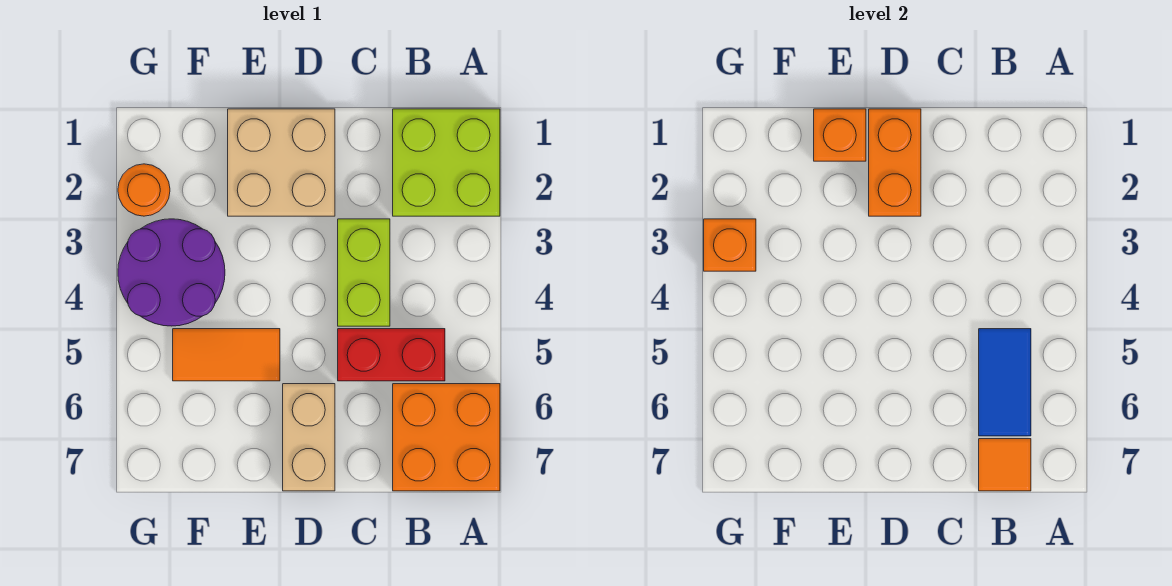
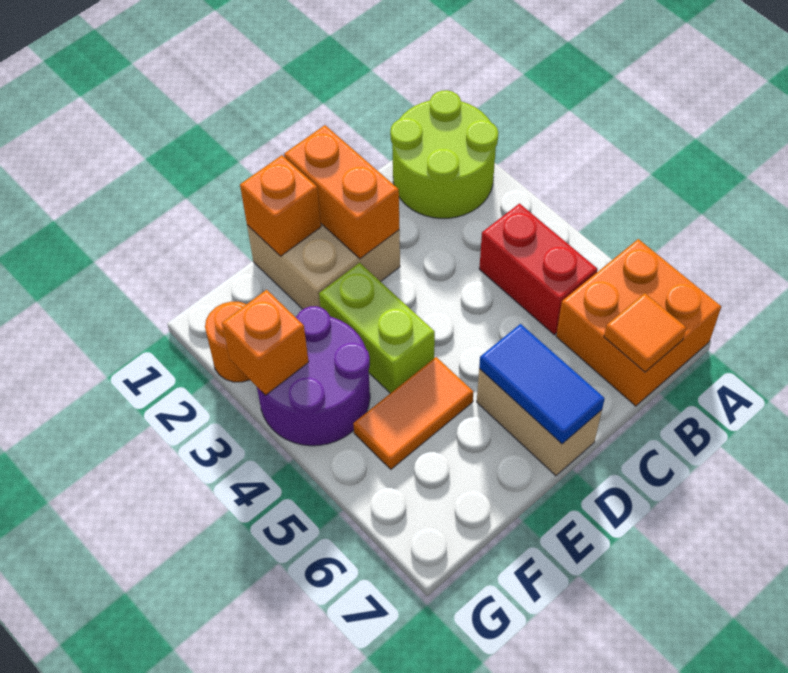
lime brick A1:B2 level 1 -> lime round brick A1:B2 level 1
red brick B5:C5 level 1 -> red brick B4:B5 level 1
blue tile B5:B6 level 2 -> blue tile D6:D7 level 2
lime brick C3:C4 level 1 -> lime brick E3:E4 level 1

